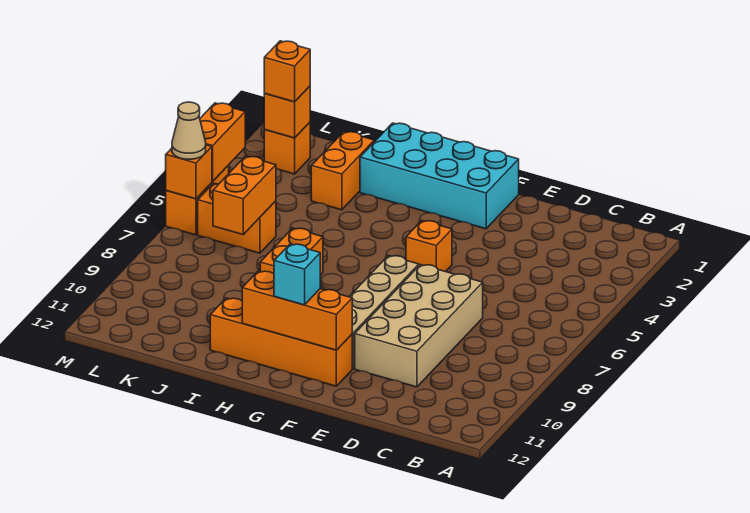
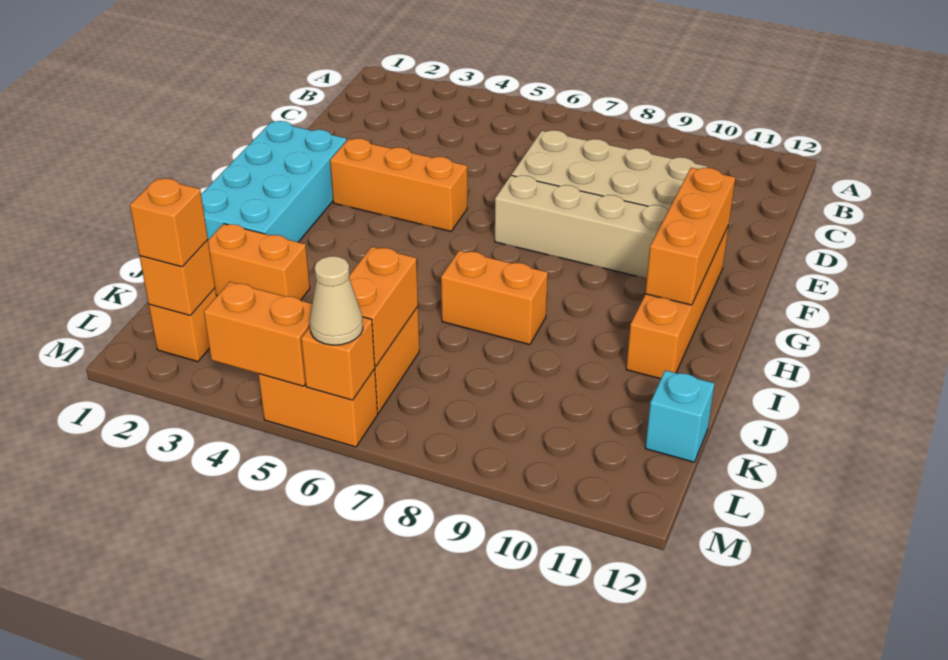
orange brick F5 level 1 -> orange brick F3:F5 level 1
cyan brick G11 level 3 -> cyan brick K12 level 1
orange brick K6:K7 level 2 -> orange brick K6:L6 level 2

